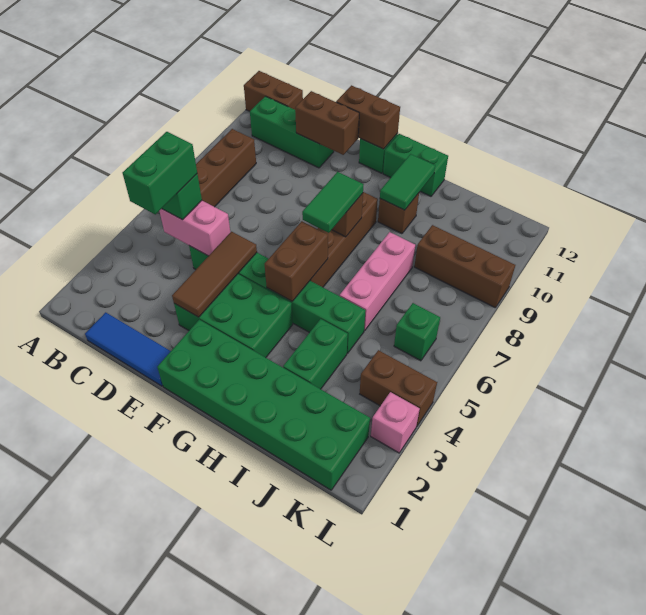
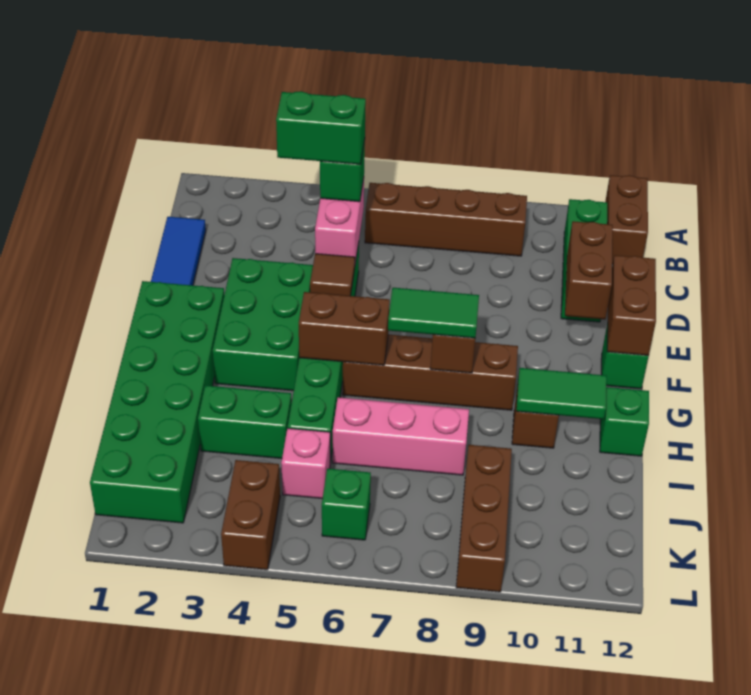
brown tile E3:E5 level 2 -> brown tile E5 level 2
green brick G12:H12 level 1 -> green brick H12 level 1
pink brick L3 level 1 -> pink brick J5 level 1

